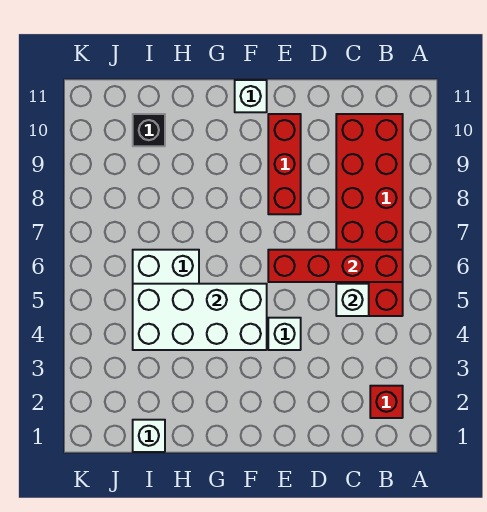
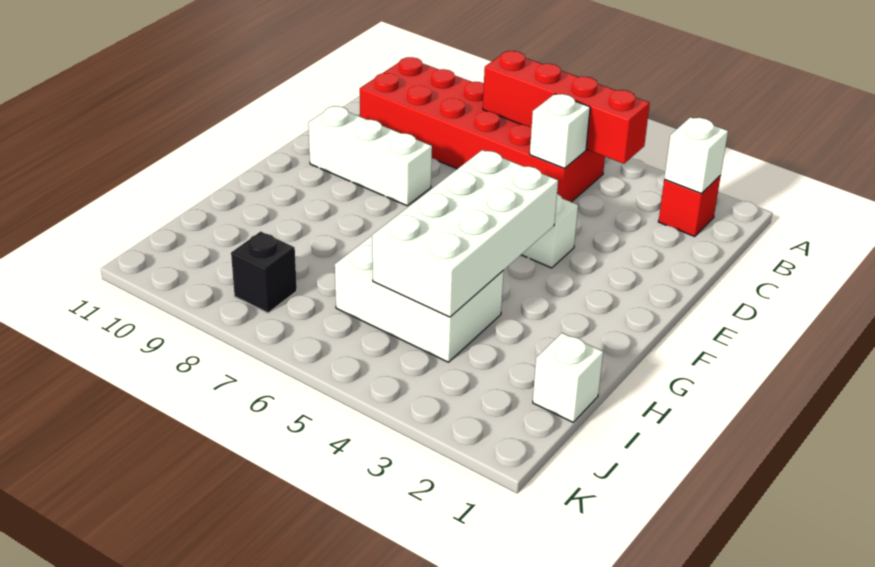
red brick B6:E6 level 2 -> red brick B4:B7 level 2
red brick E8:E10 level 1 -> white brick E8:E10 level 1
white brick F11 level 1 -> white brick B2 level 2
black brick I10 level 1 -> black brick J8 level 1

